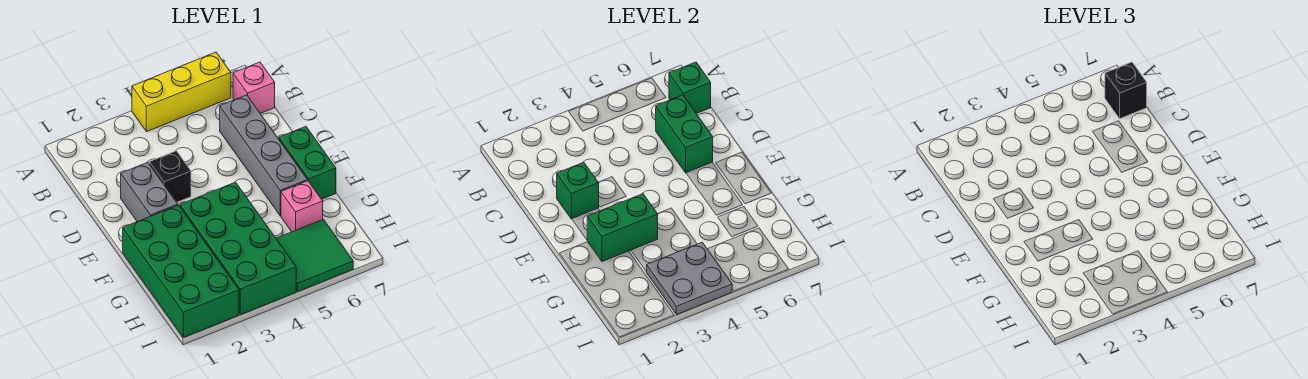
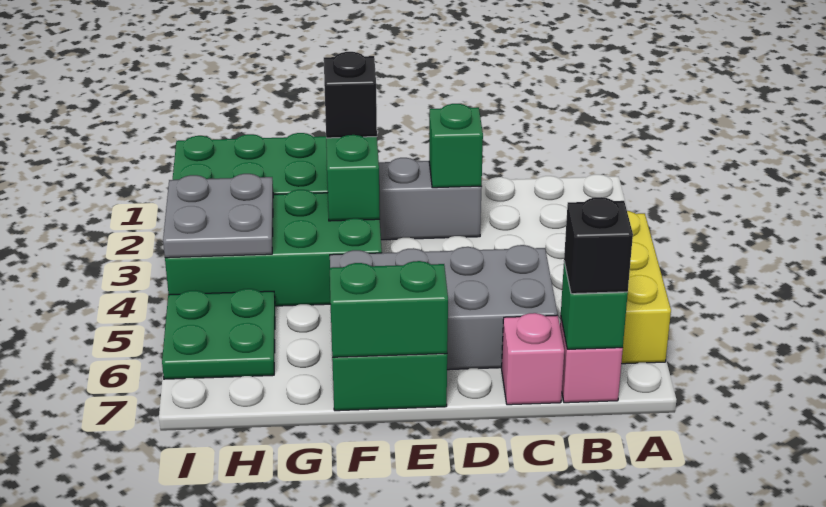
grey brick C6:F6 level 1 -> grey brick C5:F6 level 1
green brick C6:D6 level 2 -> green brick E7:F7 level 2
black brick D3 level 1 -> black brick F2 level 3
pink brick G6 level 1 -> pink brick C7 level 1
green tile H5:I6 level 1 -> green plate H5:I6 level 1

